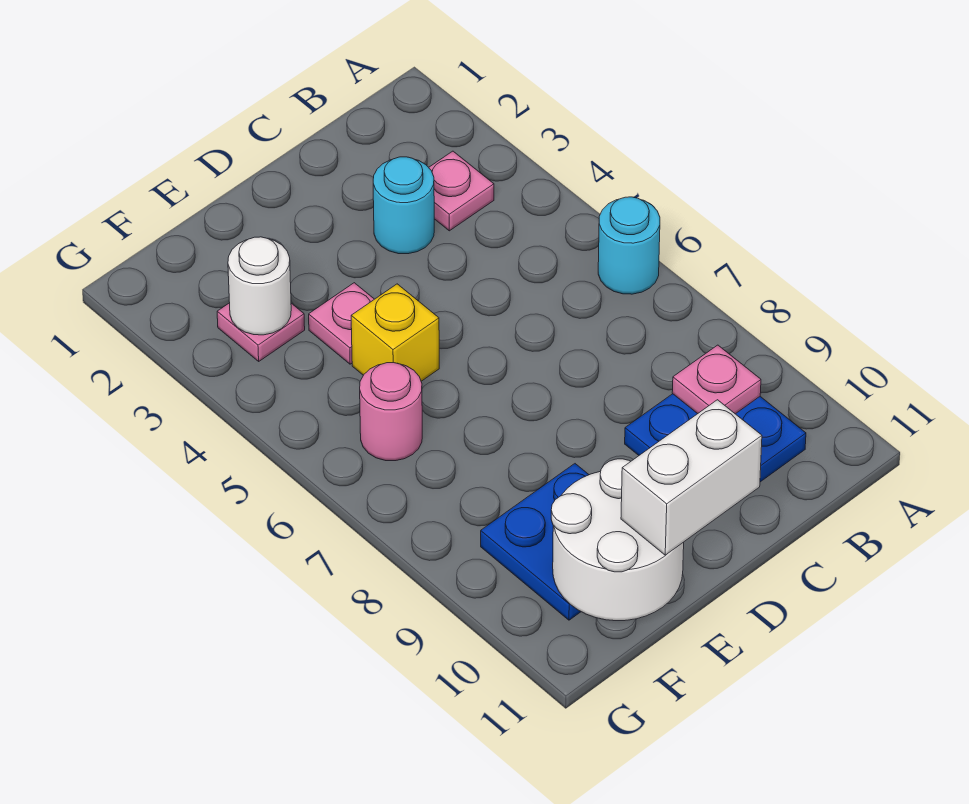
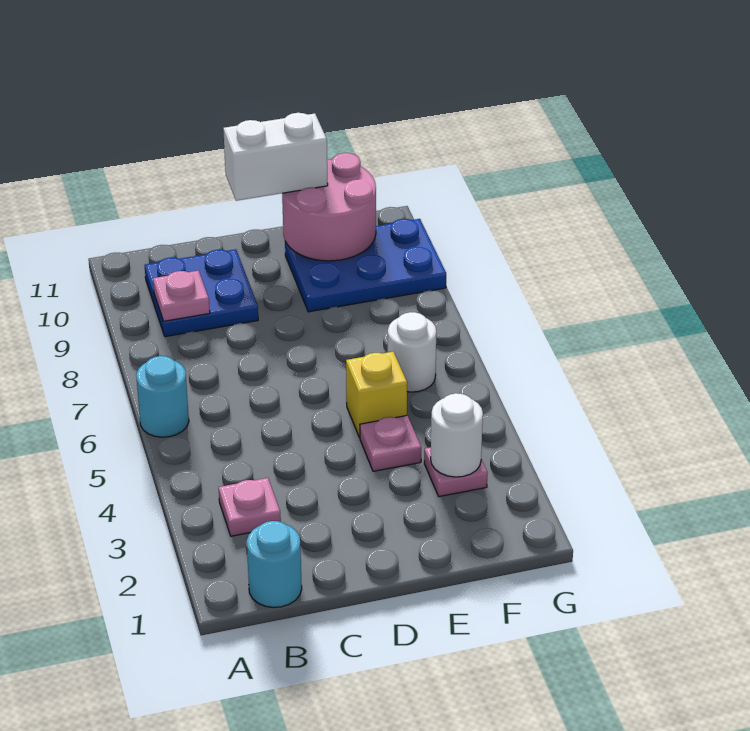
cyan round brick C3 level 1 -> cyan round brick B1 level 1
blue plate E9:F10 level 1 -> blue plate E9:G10 level 1
white round brick E10:F11 level 2 -> pink round brick E10:F11 level 2
pink round brick F6 level 1 -> white round brick F6 level 1

